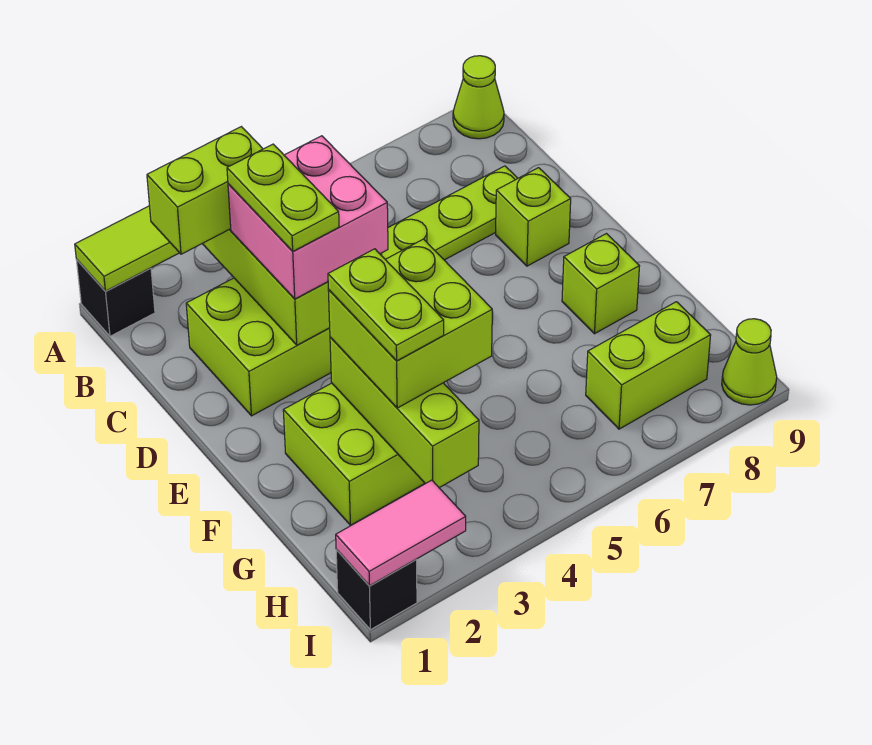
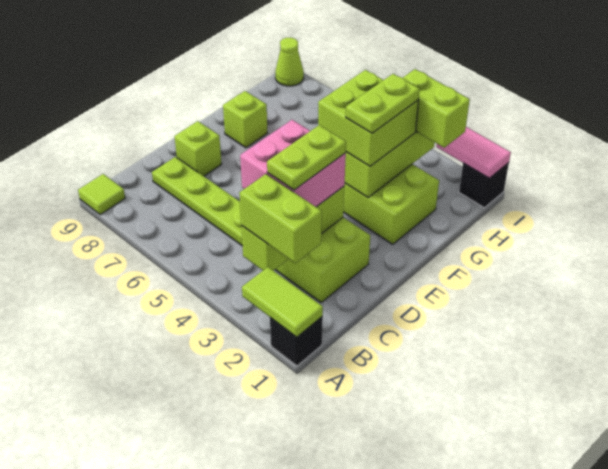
lime cone A9 level 1 -> lime tile A9 level 1
lime brick H7:H8 level 1 -> lime brick H2:H3 level 3

